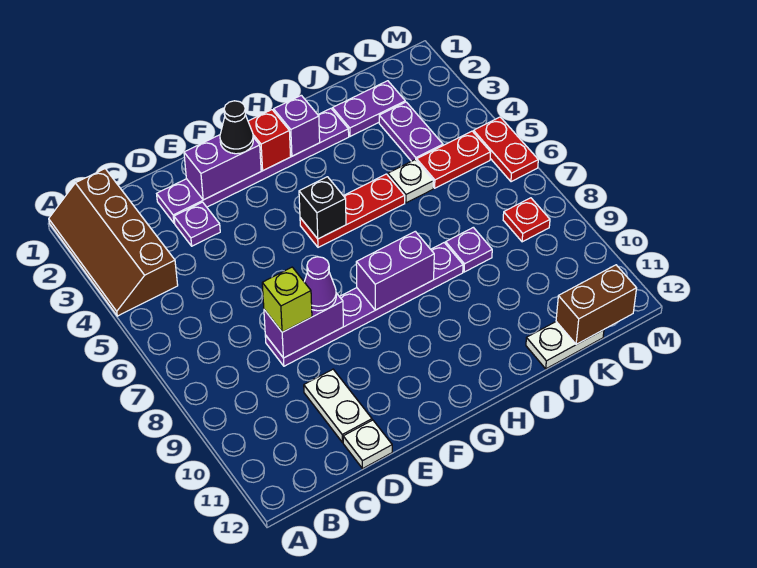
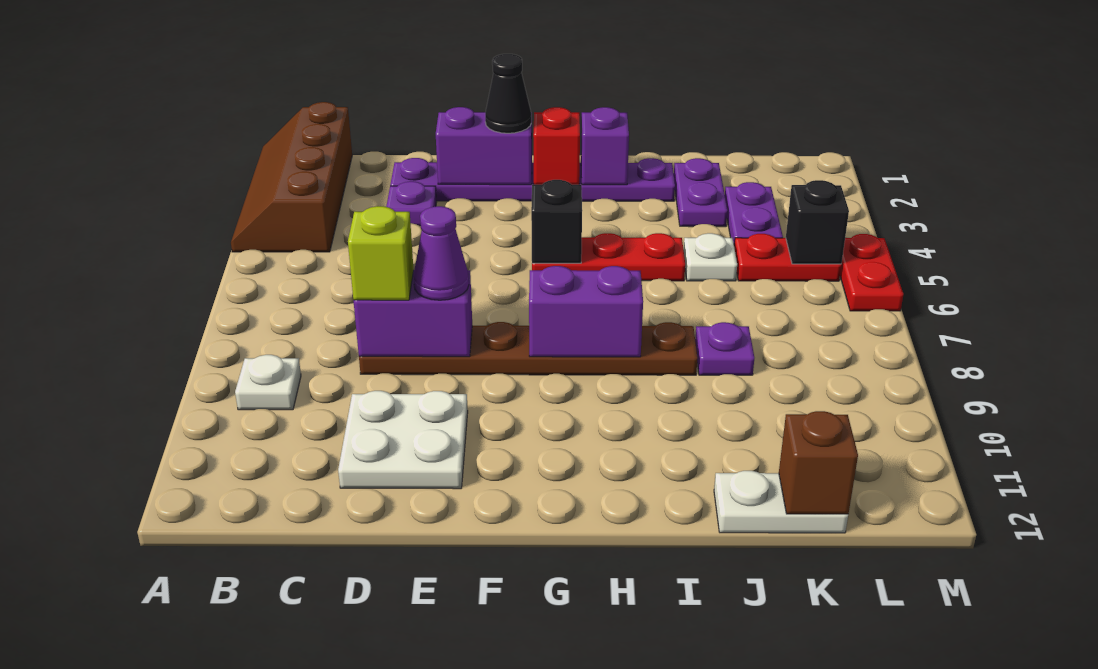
purple plate D8:I8 level 1 -> brown plate D8:I8 level 1
white plate D10:D11 level 1 -> white plate D10:E11 level 1
white plate D12 level 1 -> white plate B9 level 1
purple plate J2:K2 level 1 -> purple plate J2:J3 level 1
brown brick K12:L12 level 2 -> brown brick K12 level 2
none -> black brick L5 level 2
red plate L8 level 1 -> none

